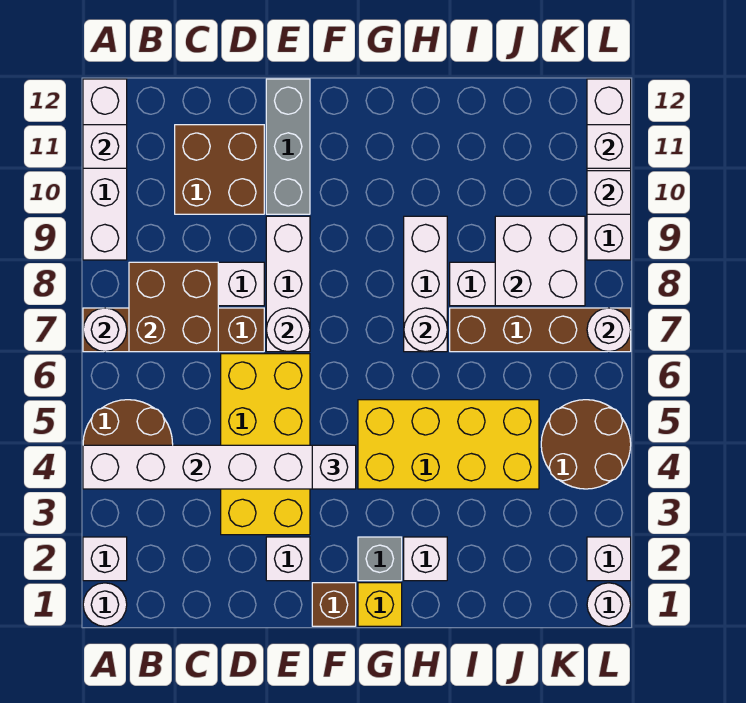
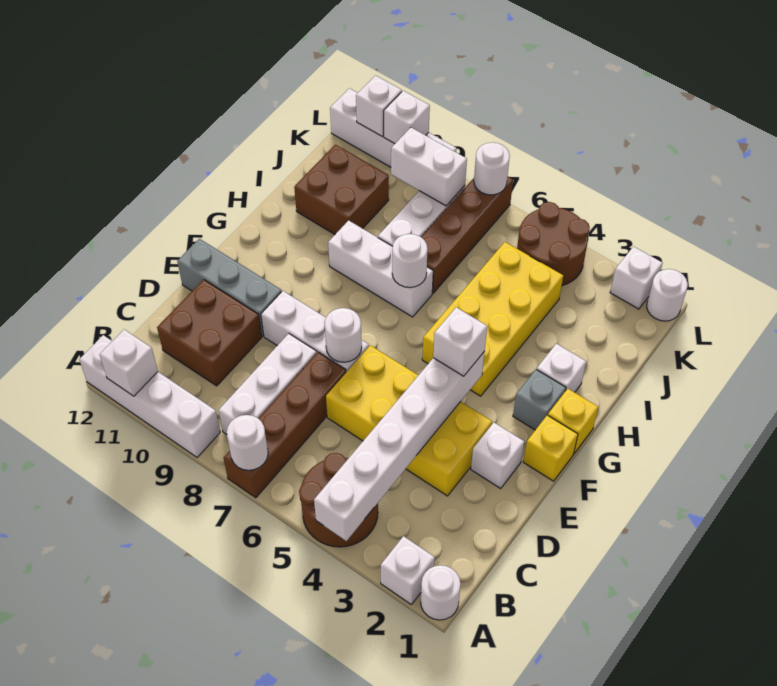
brown brick B7:C8 level 2 -> brown brick I10:J11 level 1
brown brick F1 level 1 -> yellow brick F1 level 1
white brick J8:K9 level 2 -> white brick K8:K9 level 2

